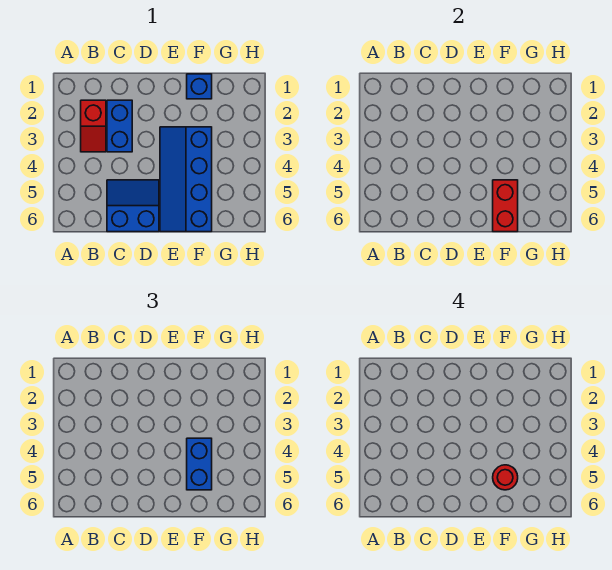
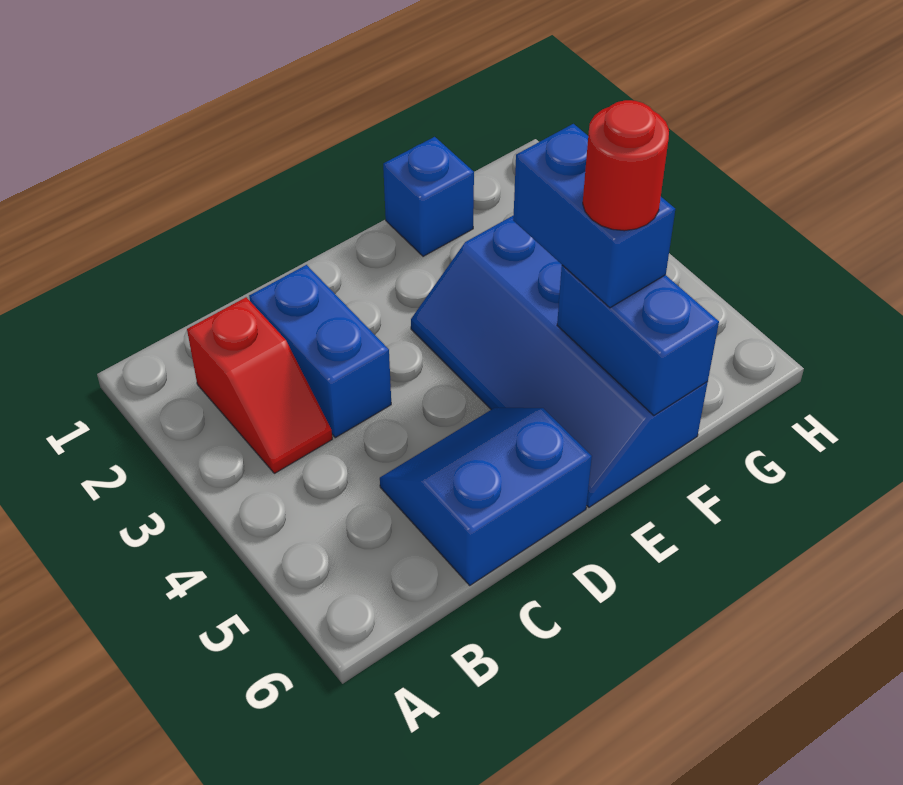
red brick F5:F6 level 2 -> blue brick F5:F6 level 2

